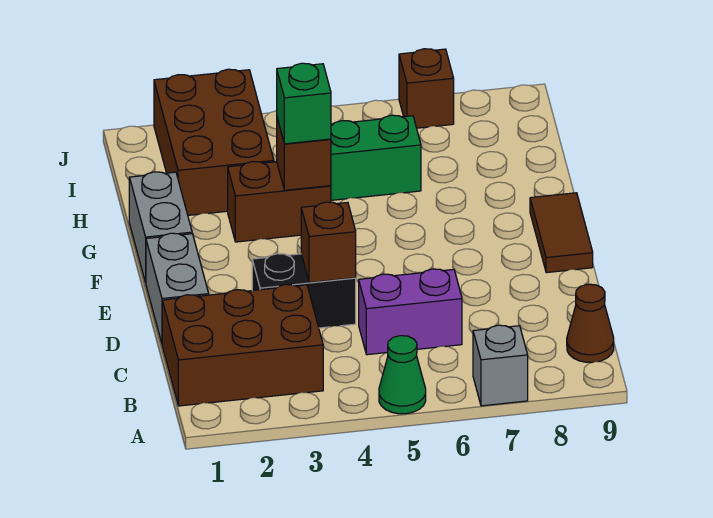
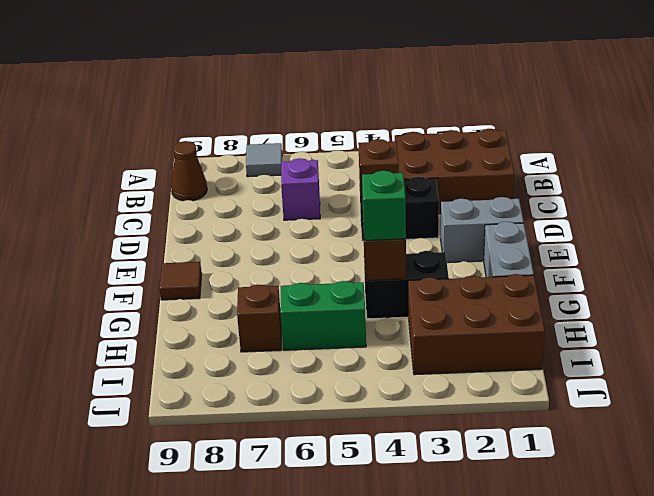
green cone A5 level 1 -> none
grey brick A7 level 1 -> grey tile A7 level 1
purple brick C5:C6 level 1 -> purple brick C6 level 1
grey brick D1:E1 level 1 -> grey brick E1:E2 level 1
brown tile E9:F9 level 1 -> brown tile F9 level 1
brown brick G3:G4 level 1 -> black brick G3:G4 level 1
brown brick H2:J3 level 1 -> brown brick H1:I3 level 1
brown brick J7 level 1 -> brown brick H7 level 1

